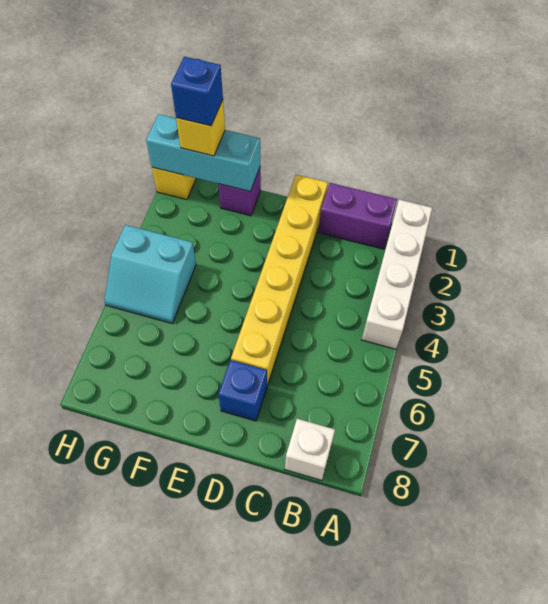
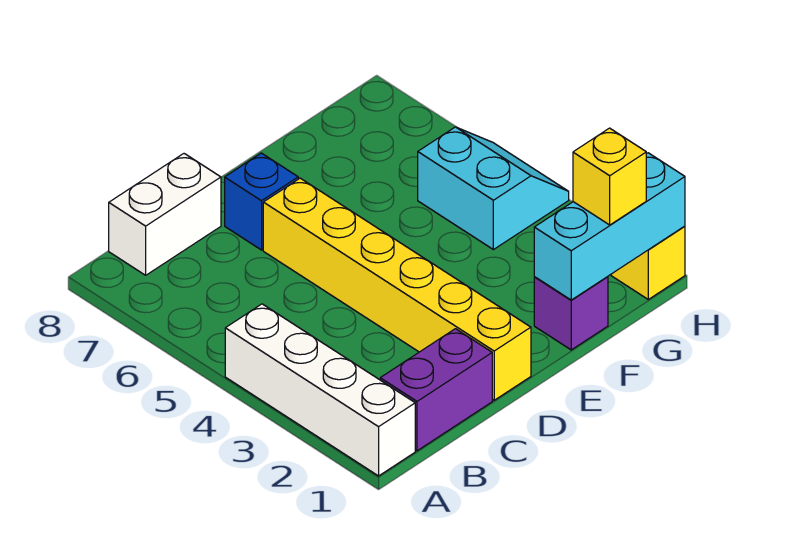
white brick B8 level 1 -> white brick B8:C8 level 1
blue brick G1 level 4 -> none
cyan slope G4:H5 level 1 top 4 -> cyan slope G4:H5 level 1 top G

